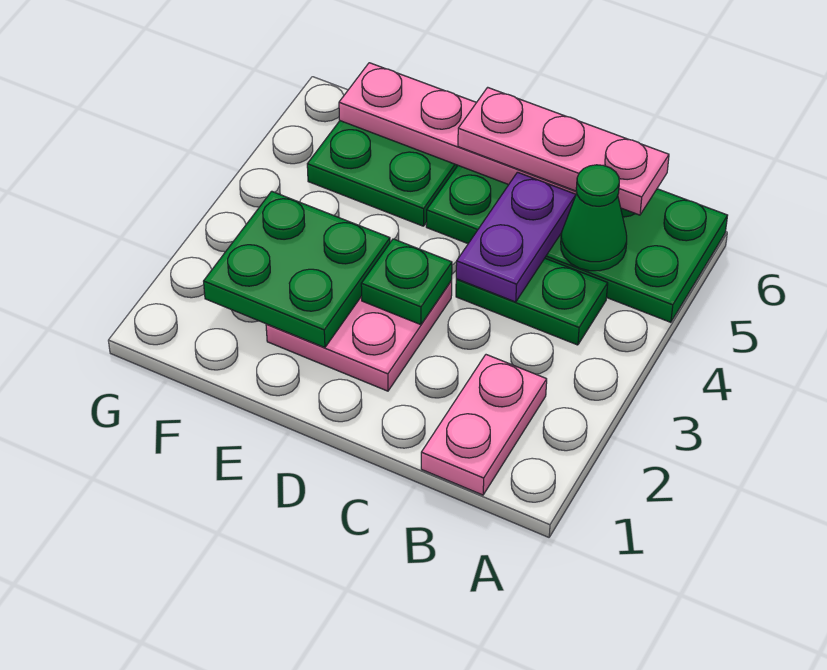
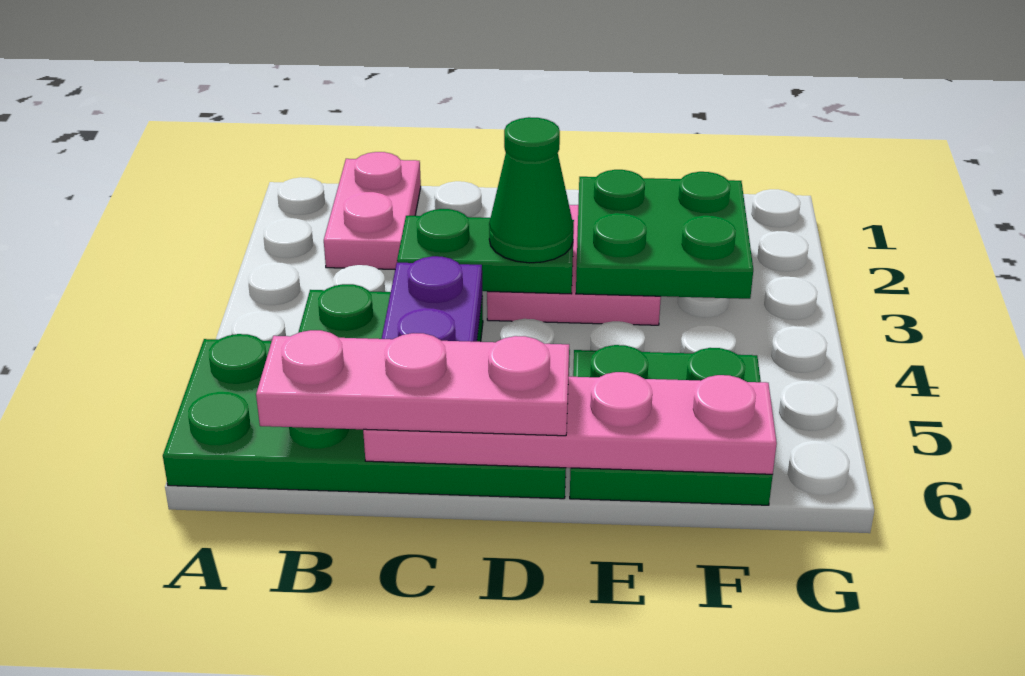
green cone B5 level 2 -> green cone D3 level 3
green plate D3 level 2 -> green plate C3:D3 level 2

